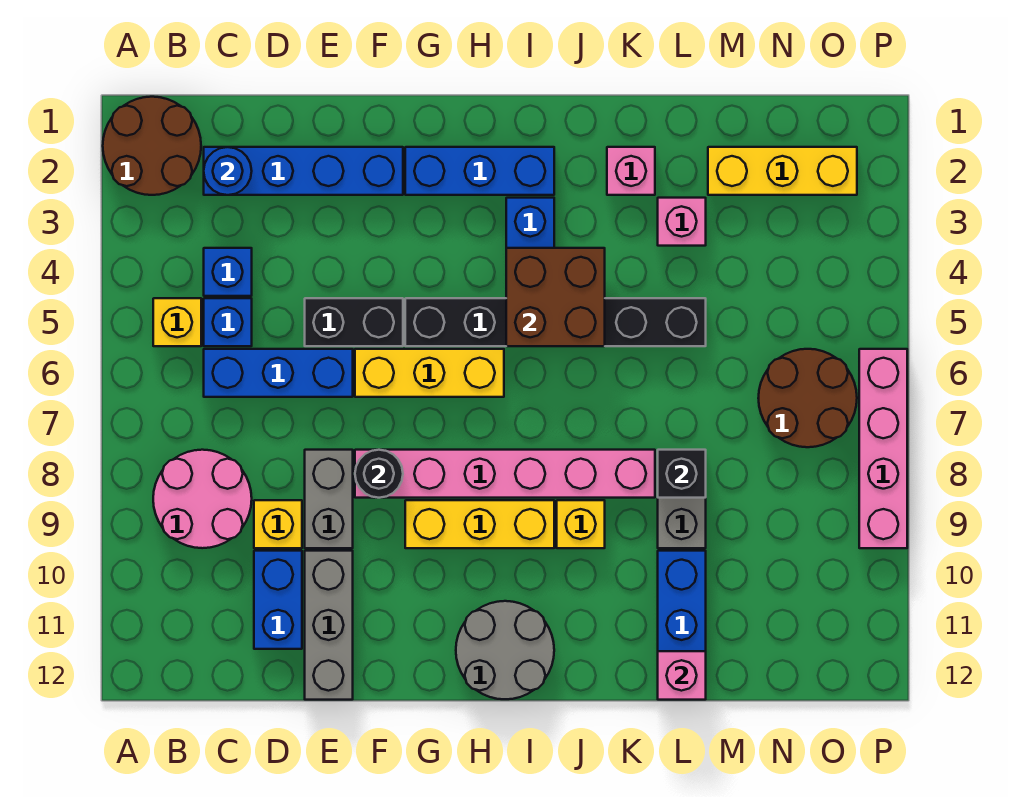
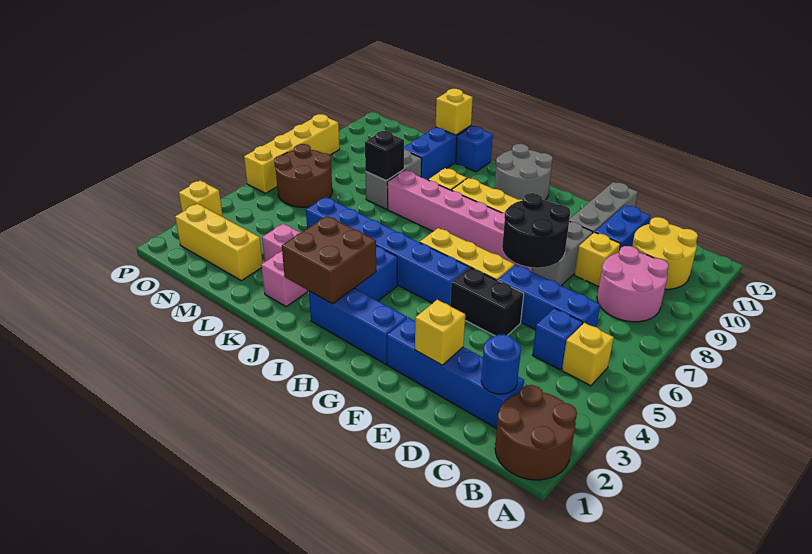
none -> yellow round brick B10:C11 level 1
blue brick C4 level 1 -> blue brick K12 level 1
none -> yellow brick E2 level 2
black round brick F8 level 2 -> black round brick E7:F8 level 2
black brick G5:L5 level 1 -> blue brick G5:L5 level 1
brown brick I4:J5 level 2 -> brown brick I2:J3 level 2
pink brick L12 level 2 -> yellow brick L12 level 2
none -> yellow brick P3 level 1
pink brick P6:P9 level 1 -> yellow brick P6:P9 level 1

